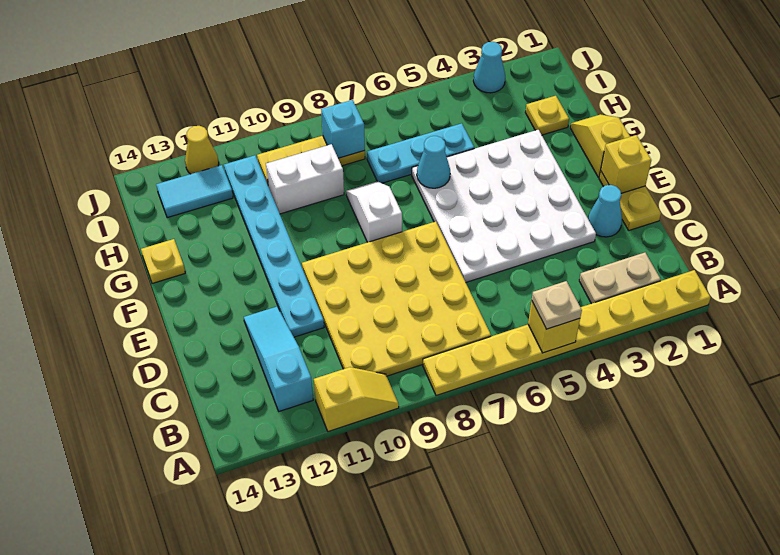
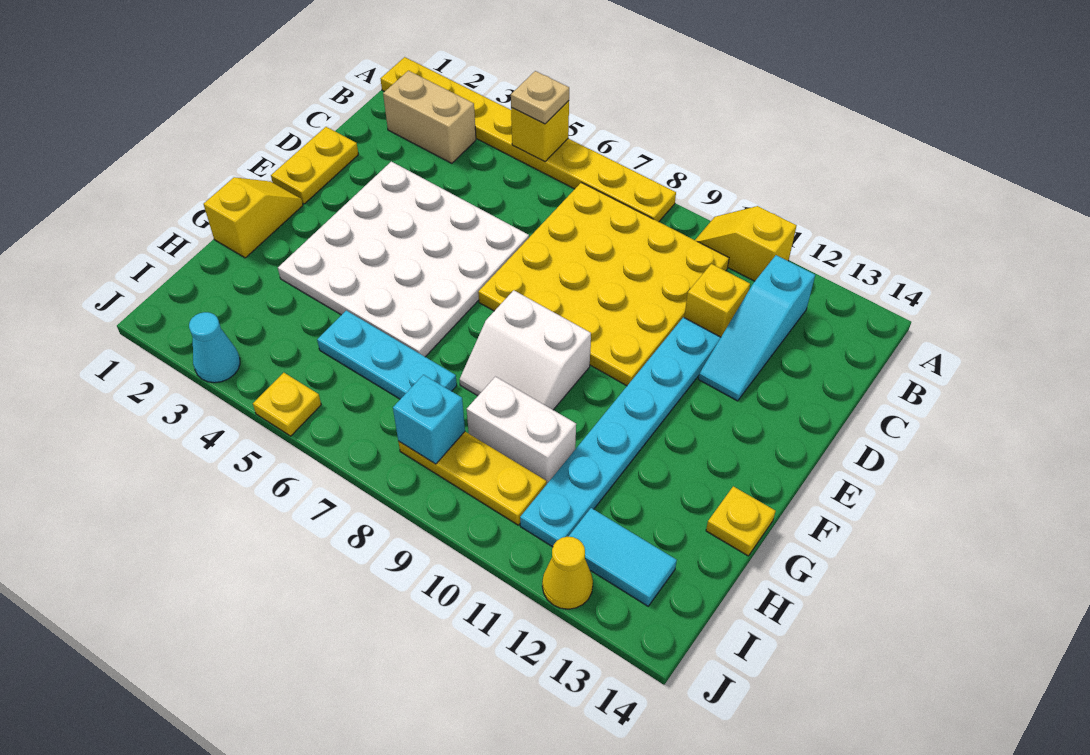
tan plate B2:B3 level 1 -> tan brick B2:B3 level 1
cyan cone D2 level 1 -> none
yellow brick E1 level 2 -> yellow brick C11 level 1
yellow slope F1:G1 level 1 top F -> yellow slope F1:G1 level 1 top G
white slope F8:G8 level 1 top F -> white slope F8:G9 level 1 top F
cyan cone G6 level 2 -> none
yellow plate H2 level 1 -> yellow plate J5 level 1

